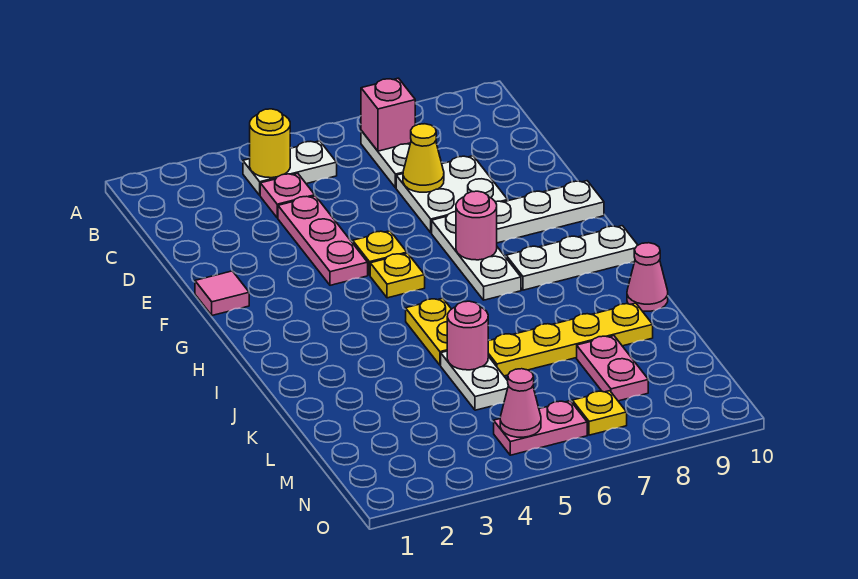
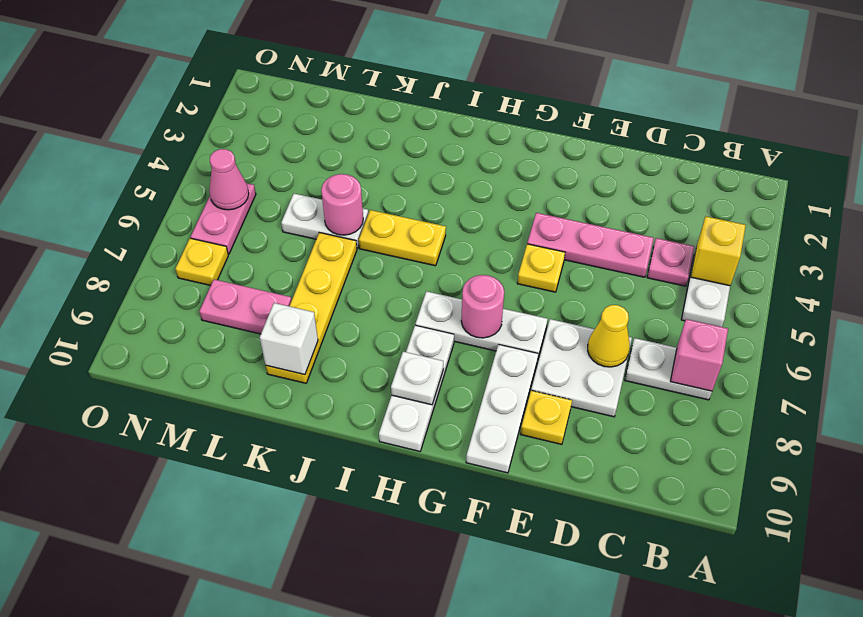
yellow round brick B4 level 2 -> yellow brick B4 level 2
pink tile F1 level 1 -> none
yellow plate G5 level 1 -> yellow plate E9 level 1
none -> white plate H9 level 2
pink cone J10 level 1 -> none
none -> white brick K9 level 2

